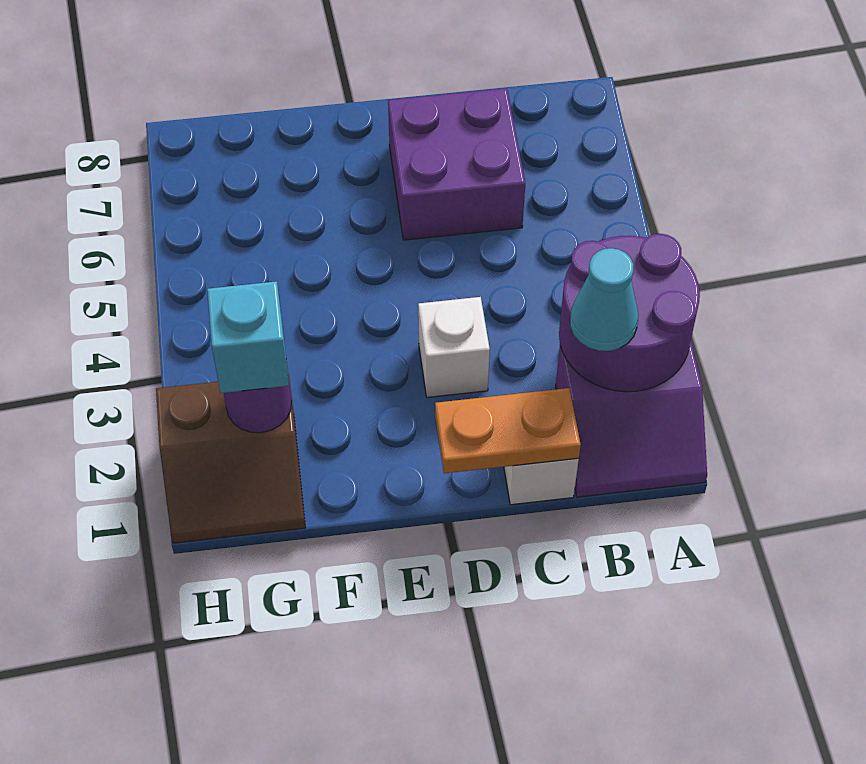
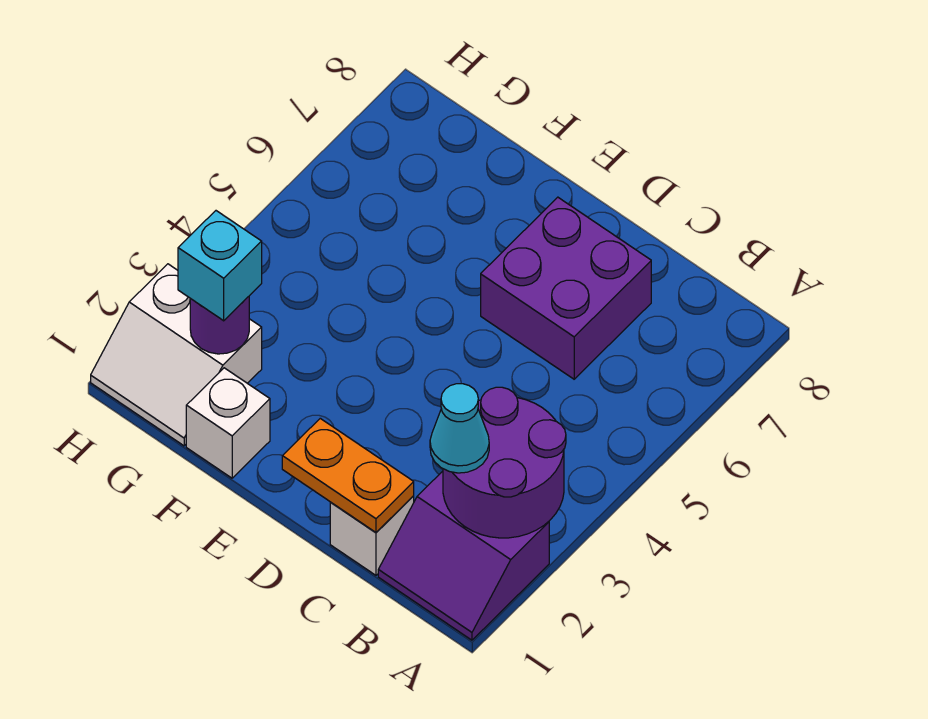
white brick D3 level 1 -> white brick F1 level 1
brown slope G1:H2 level 1 top 2 -> white slope G1:H2 level 1 top 2

